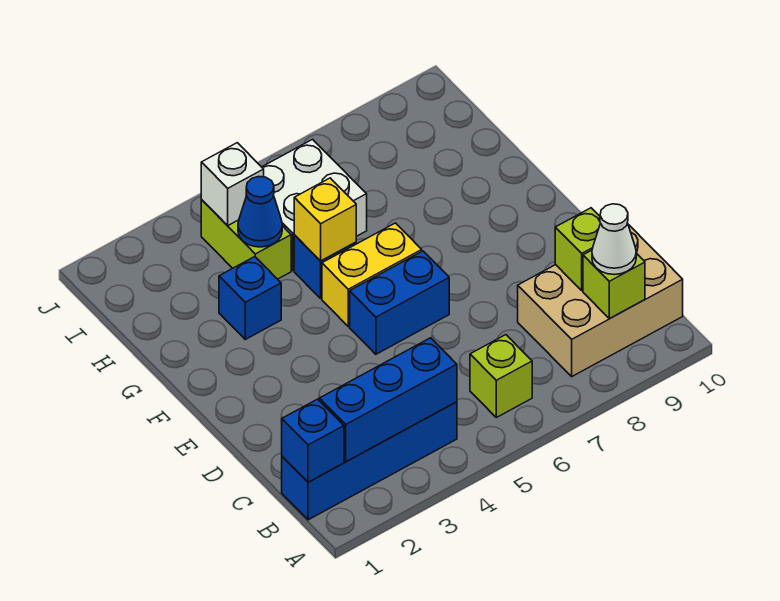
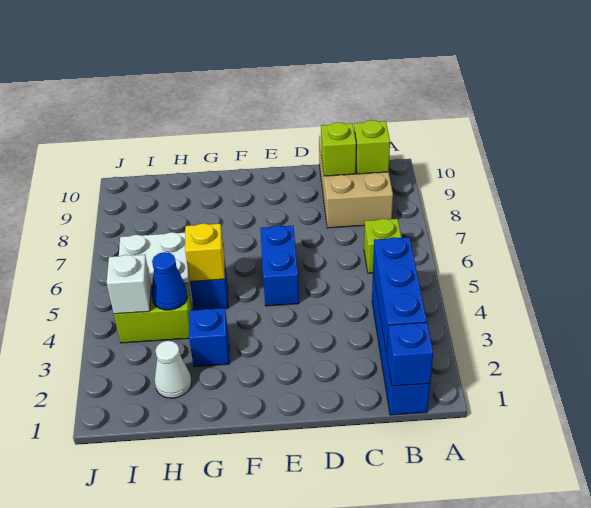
white cone B9 level 3 -> white cone H2 level 1
yellow brick F5:F6 level 1 -> none

